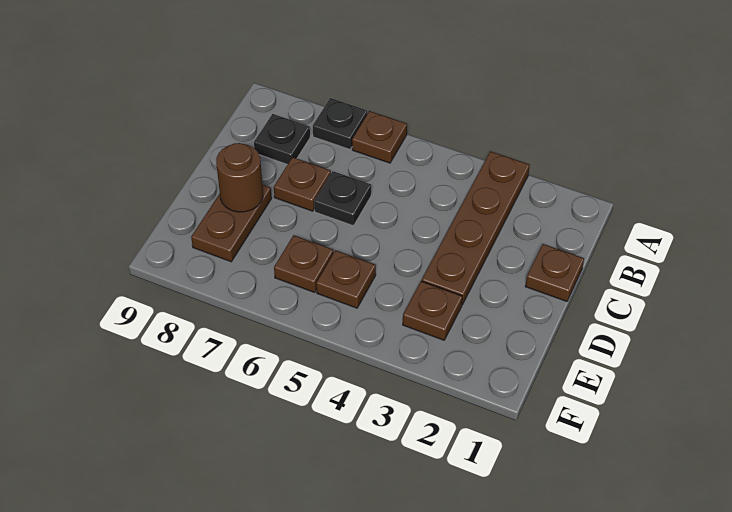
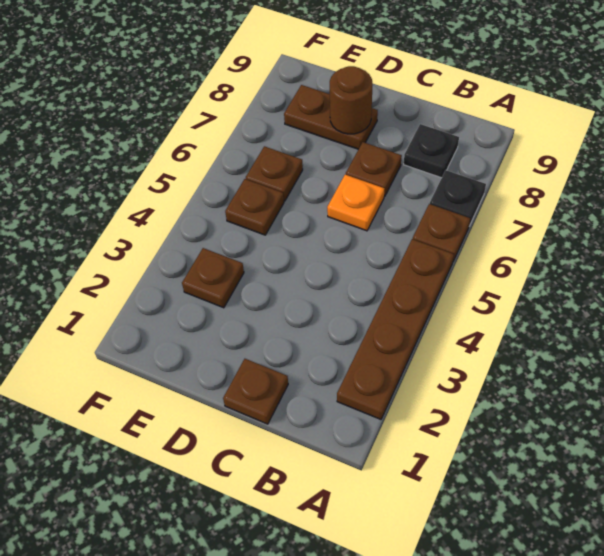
brown plate A3:D3 level 1 -> brown plate A2:A5 level 1
black plate C6 level 1 -> orange plate C6 level 1

